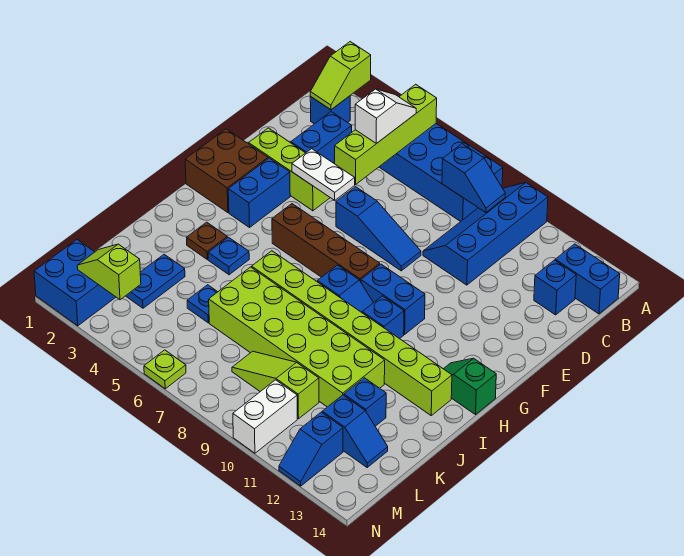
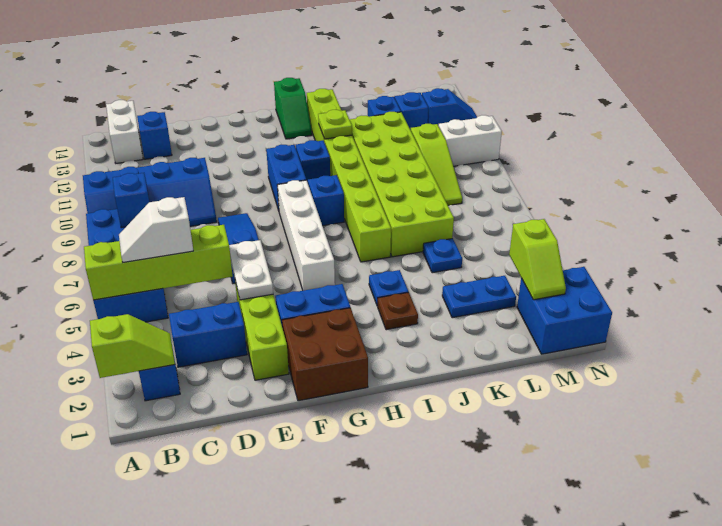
blue brick B13:B14 level 1 -> white brick B13:B14 level 1
brown brick G5:G8 level 1 -> white brick G5:G8 level 1
lime plate N6 level 1 -> lime plate I11 level 2

